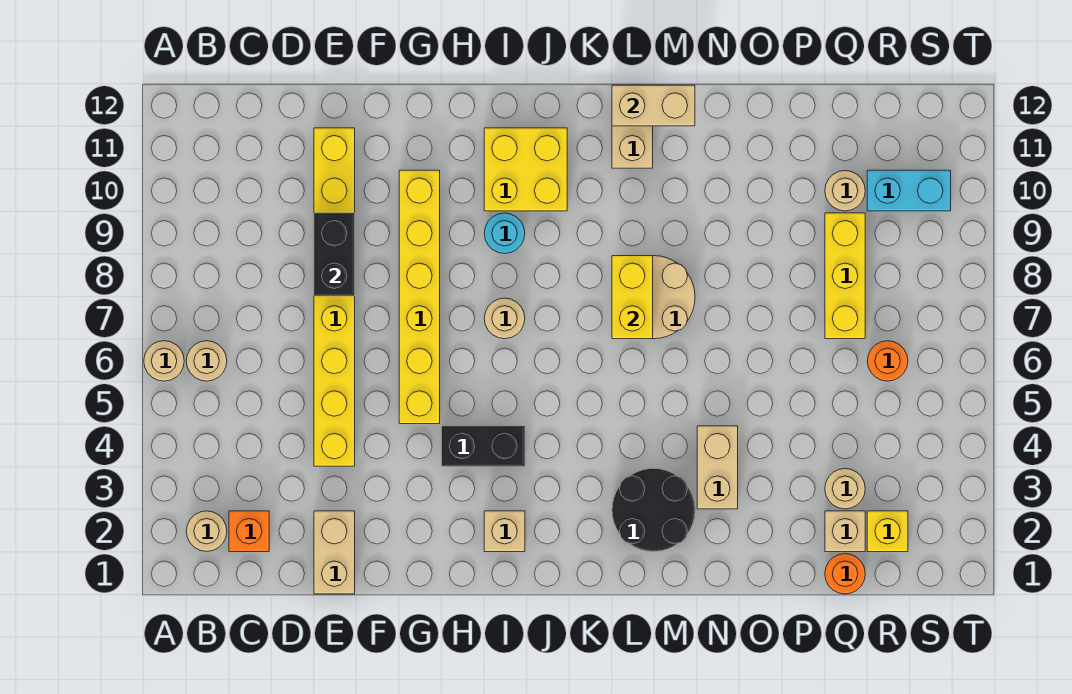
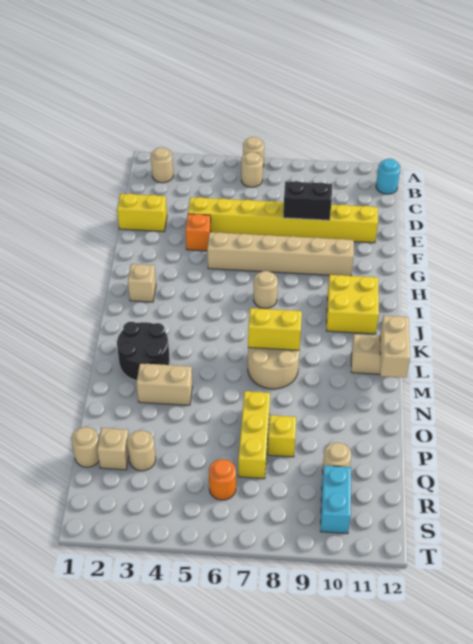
orange brick C2 level 1 -> orange brick F4 level 1
tan brick E1:E2 level 1 -> yellow brick E1:E2 level 1
yellow brick G5:G10 level 1 -> tan brick G5:G10 level 1
black brick H4:I4 level 1 -> none
cyan round brick I9 level 1 -> cyan round brick B12 level 1
orange round brick Q1 level 1 -> tan round brick Q1 level 1
yellow brick Q7:Q9 level 1 -> yellow brick O7:Q7 level 1
yellow brick R2 level 1 -> yellow brick P8 level 1

